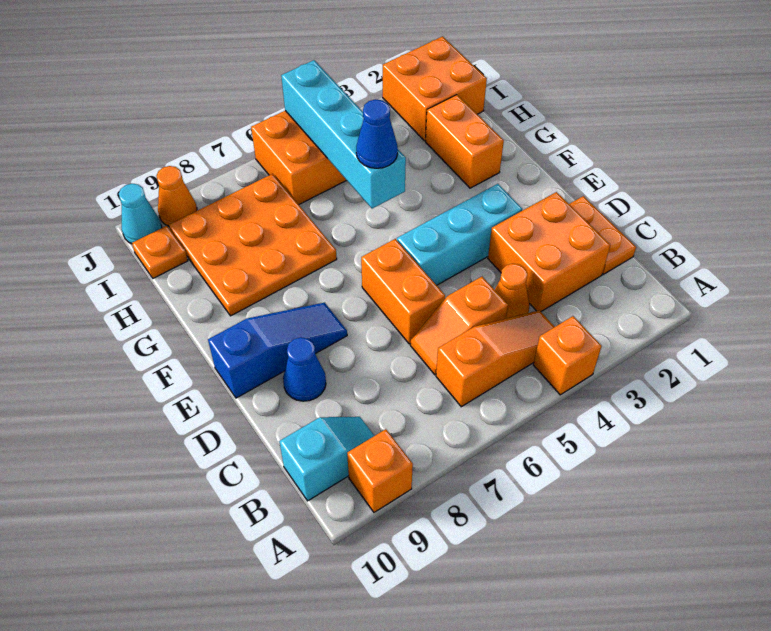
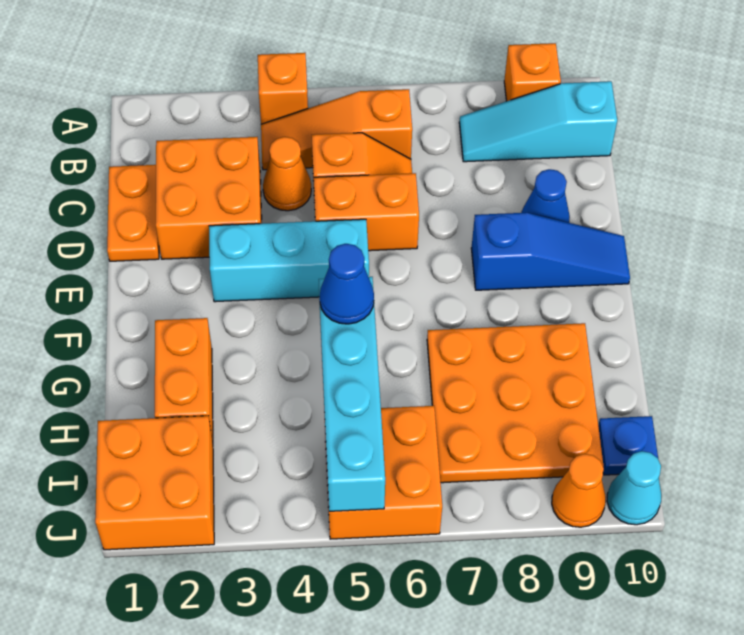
cyan slope B9:B10 level 1 top 10 -> cyan slope B8:B10 level 1 top 10
orange brick D6:E6 level 1 -> orange brick D5:D6 level 1
blue slope E8:E10 level 1 top 10 -> blue slope E8:E10 level 1 top 8
orange plate I10 level 1 -> blue plate I10 level 1

